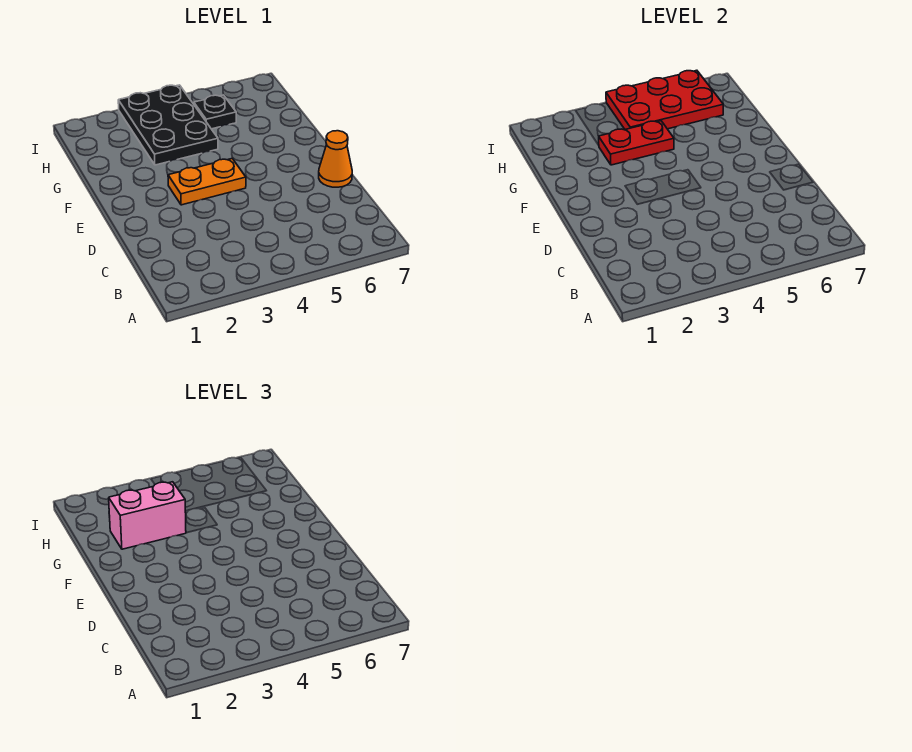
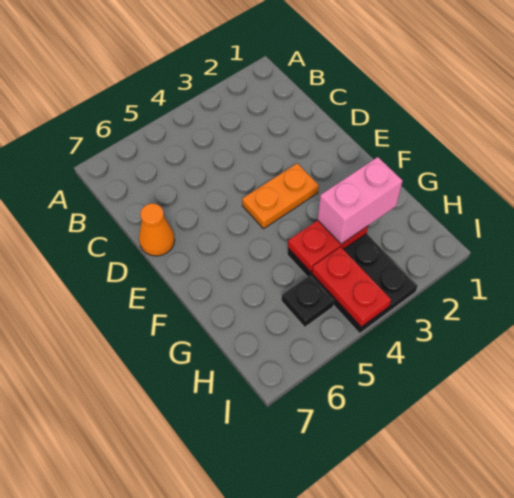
red plate H4:I6 level 2 -> red plate H4:I4 level 2

